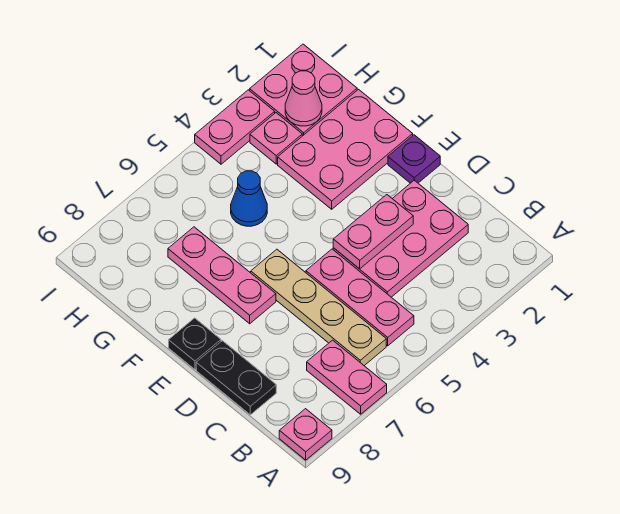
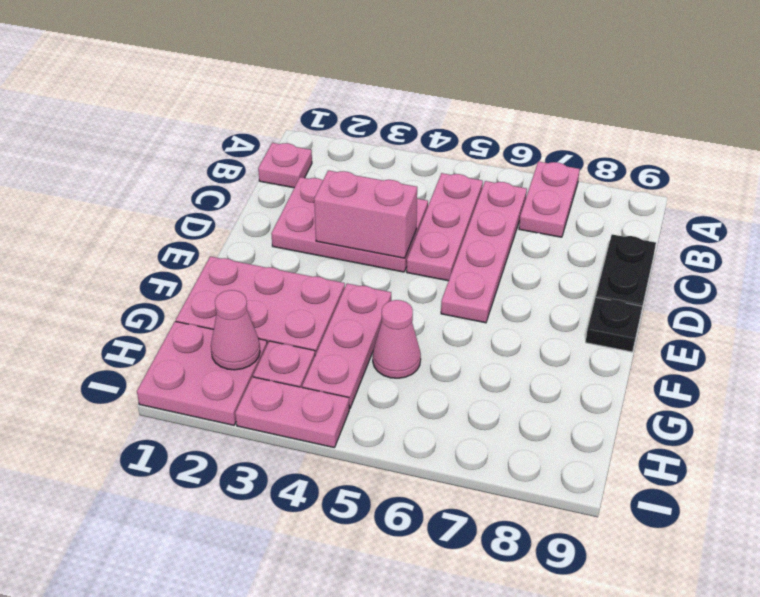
pink plate A9 level 1 -> pink plate B1 level 1
tan plate B6:E6 level 1 -> pink plate B6:E6 level 1
pink plate D3:D4 level 2 -> pink brick D3:D4 level 2
purple plate E1 level 1 -> none
pink plate E7:G7 level 1 -> pink plate F4:H4 level 1
blue cone G5 level 1 -> pink cone G5 level 1

